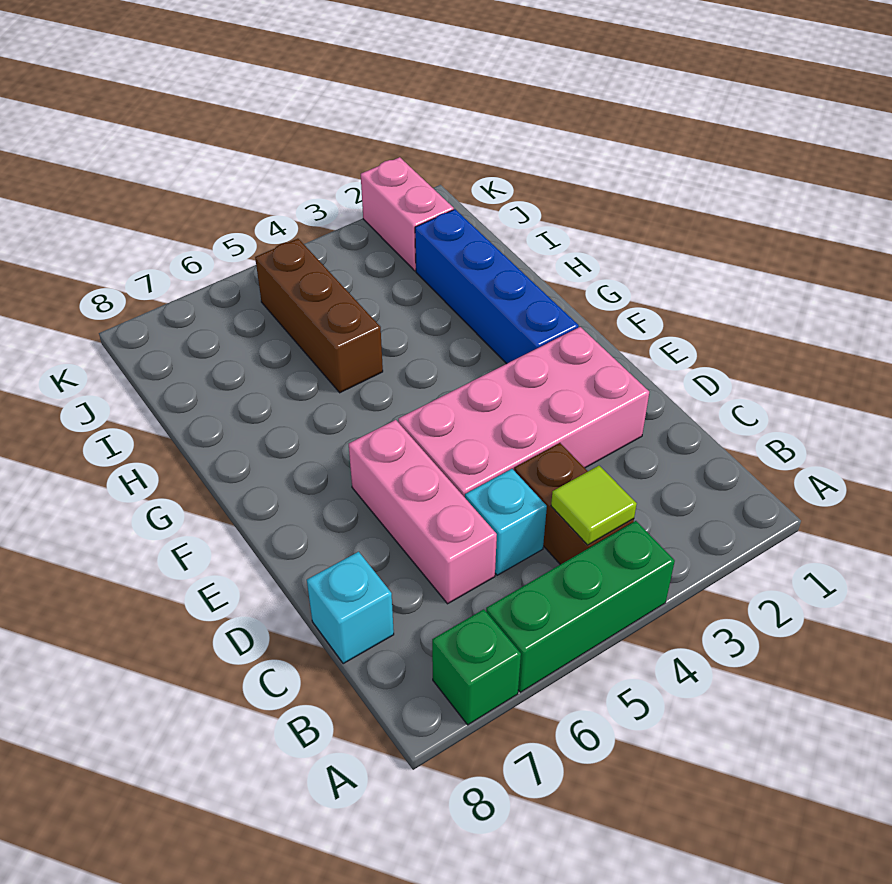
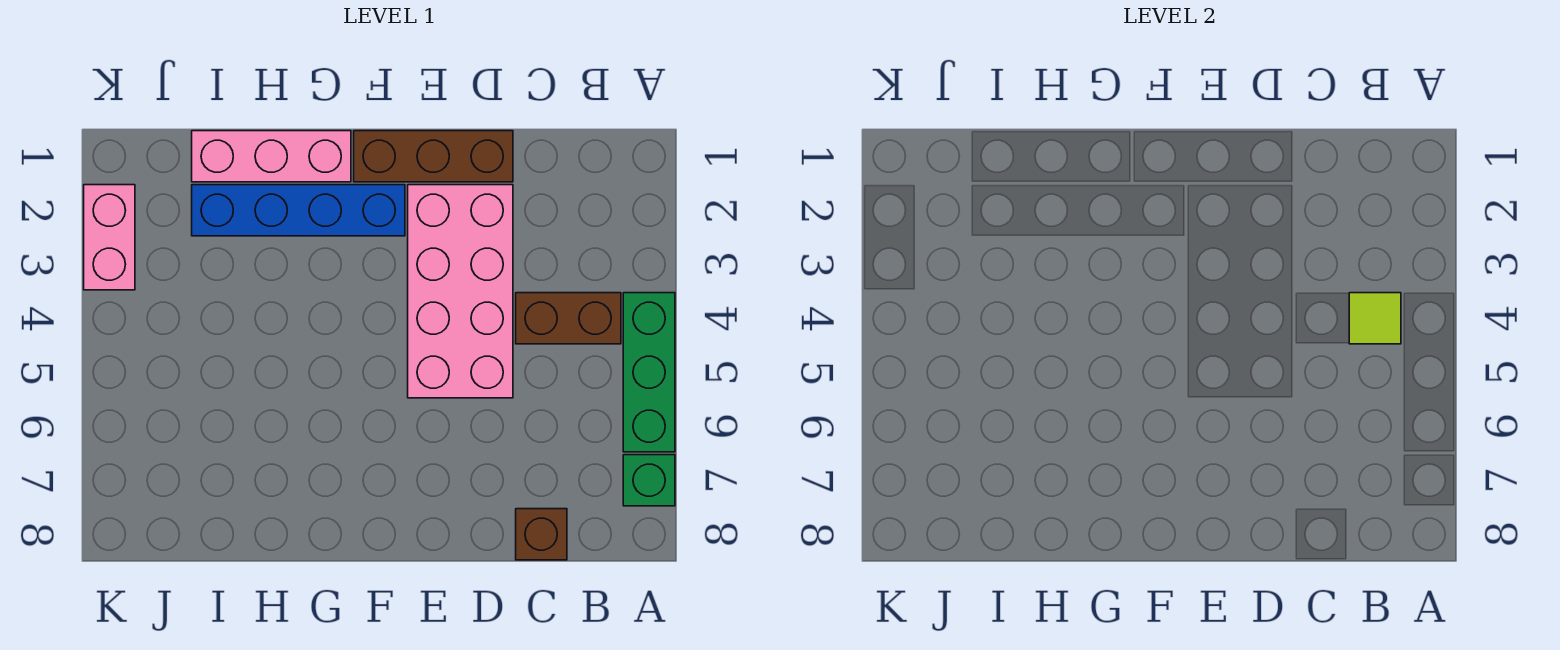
cyan brick C5 level 1 -> none
pink brick C6:E6 level 1 -> pink brick G1:I1 level 1
cyan brick C8 level 1 -> brown brick C8 level 1
brown brick H5:J5 level 1 -> brown brick D1:F1 level 1
pink brick J2:K2 level 1 -> pink brick K2:K3 level 1

